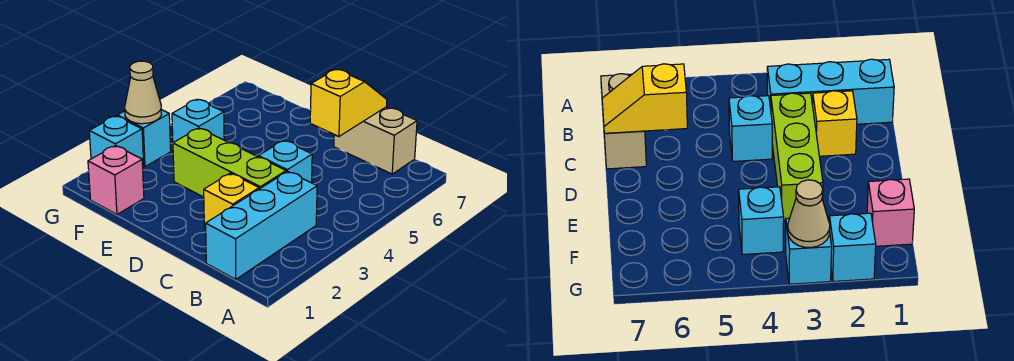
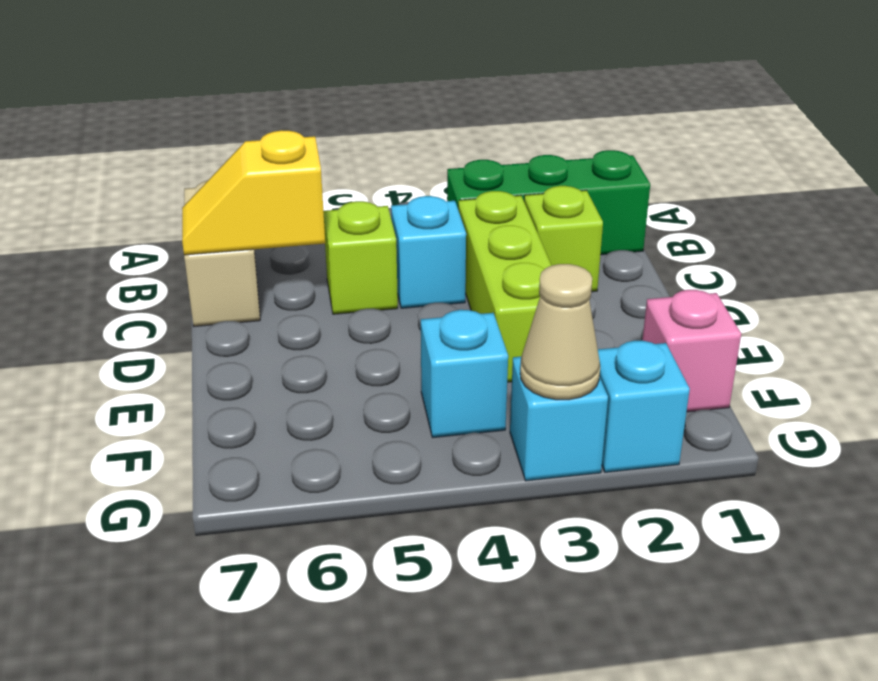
cyan brick B1:B3 level 1 -> green brick B1:B3 level 1
yellow brick C2 level 1 -> lime brick C2 level 1
none -> lime brick C5 level 1

